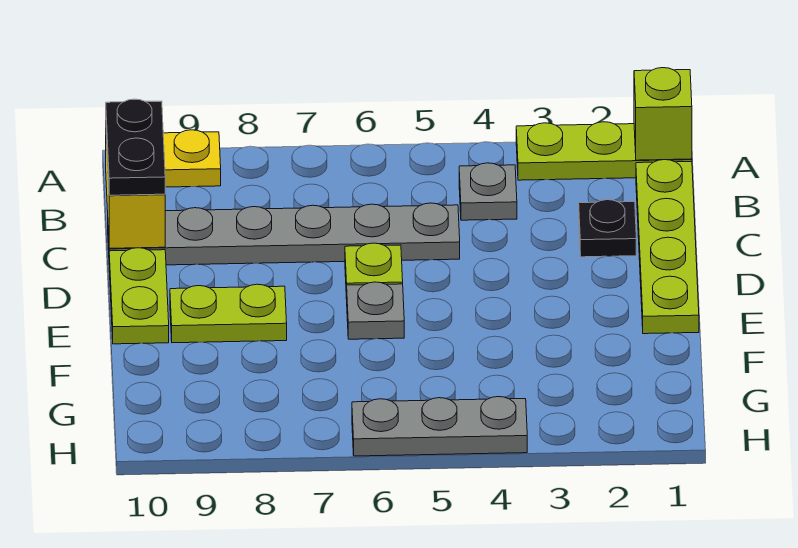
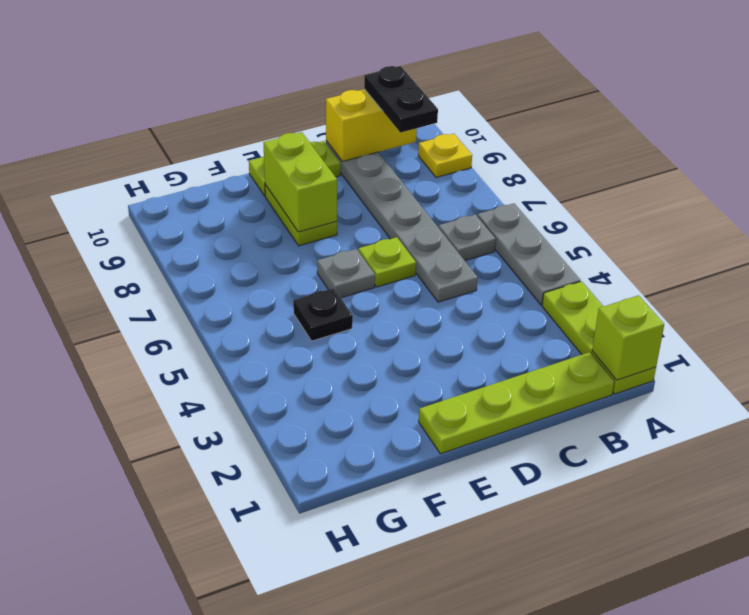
grey plate B4 level 1 -> grey plate B6 level 1
black plate B10:C10 level 3 -> black plate B9:B10 level 3
black plate C2 level 1 -> black plate F5 level 1
none -> lime brick E8:E9 level 2
grey plate H4:H6 level 1 -> grey plate A4:A6 level 1

